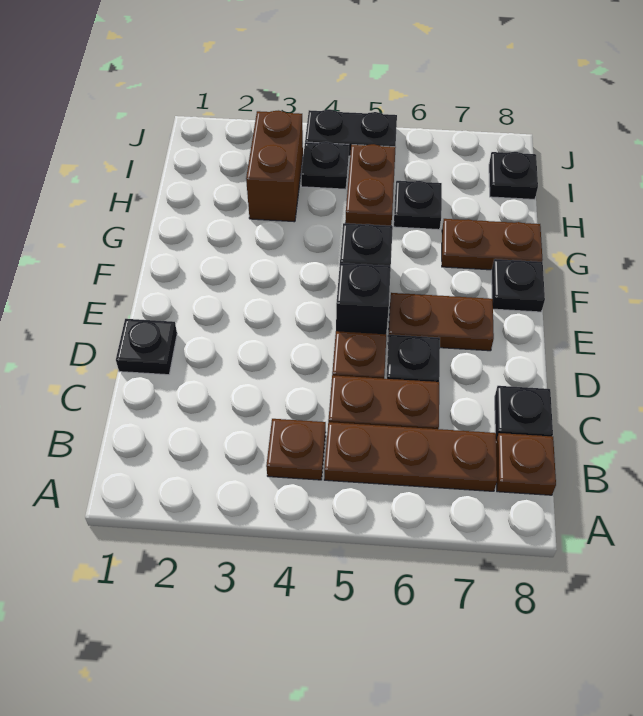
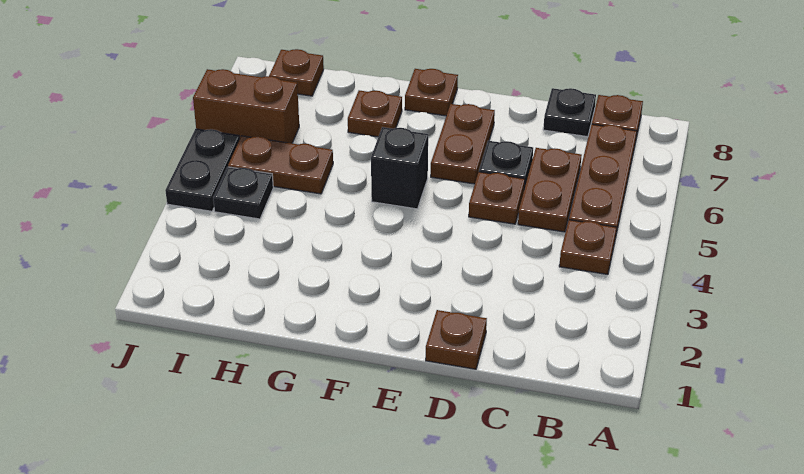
black plate D1 level 1 -> brown plate D1 level 1
black brick E5 level 1 -> none
black plate F8 level 1 -> brown plate F8 level 1
brown plate G7:G8 level 1 -> brown plate G7 level 1
brown brick H3:I3 level 1 -> brown brick I6:J6 level 1
black plate H6 level 1 -> none
black plate I8 level 1 -> brown plate I8 level 1

